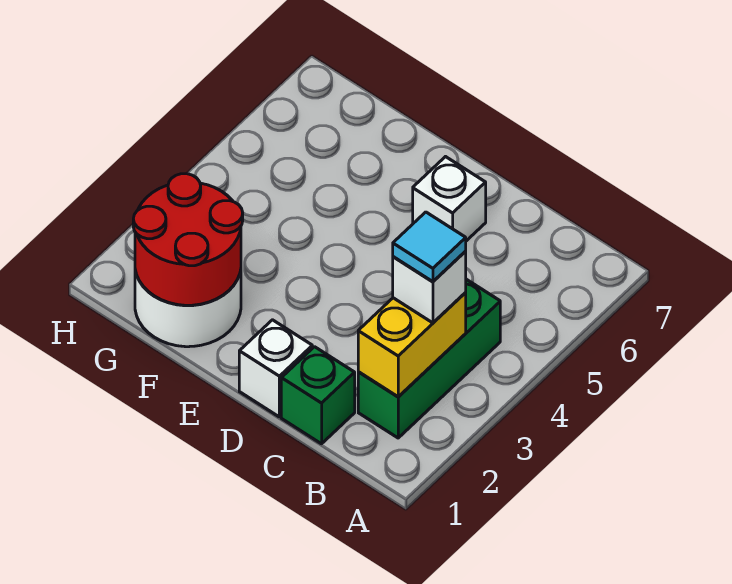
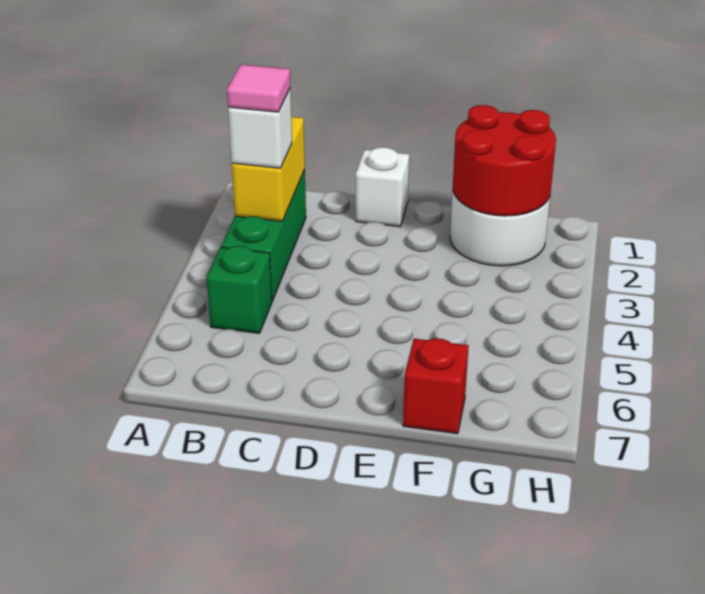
cyan tile B3 level 4 -> pink tile B3 level 4
green brick C1 level 1 -> green brick B5 level 1
white brick D6 level 1 -> none
none -> red brick F7 level 1

